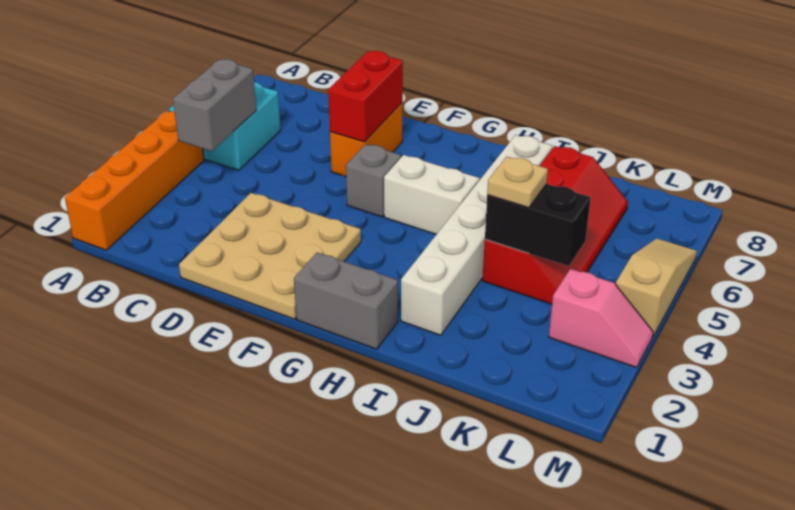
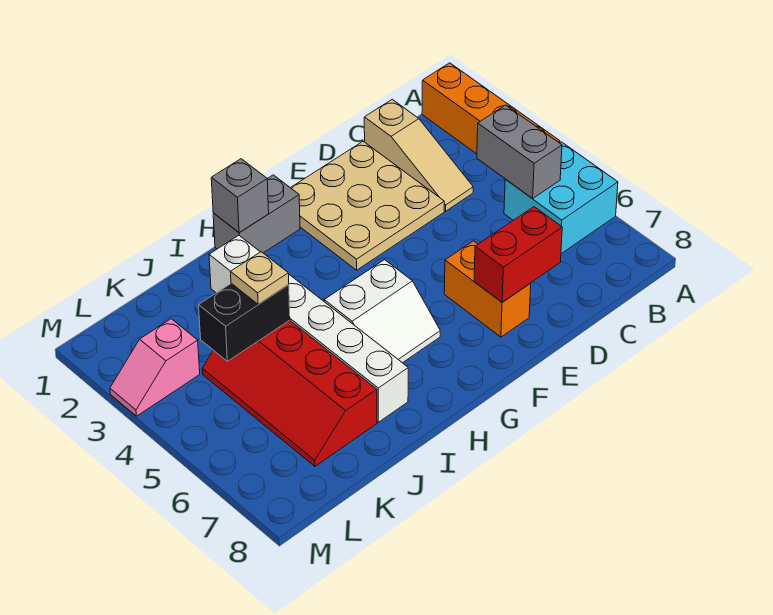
red brick E6:E7 level 2 -> red brick D7:E7 level 2
grey brick F5 level 1 -> grey brick H1 level 2
tan slope M4:M6 level 1 top 4 -> tan slope C1:C3 level 1 top 1

